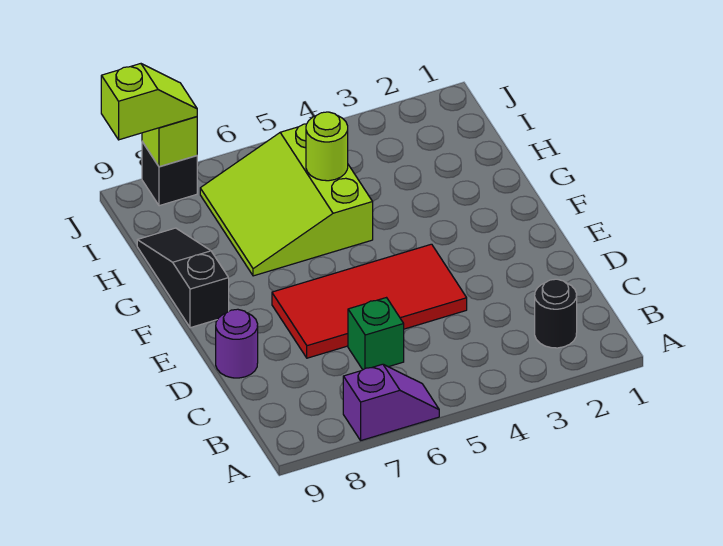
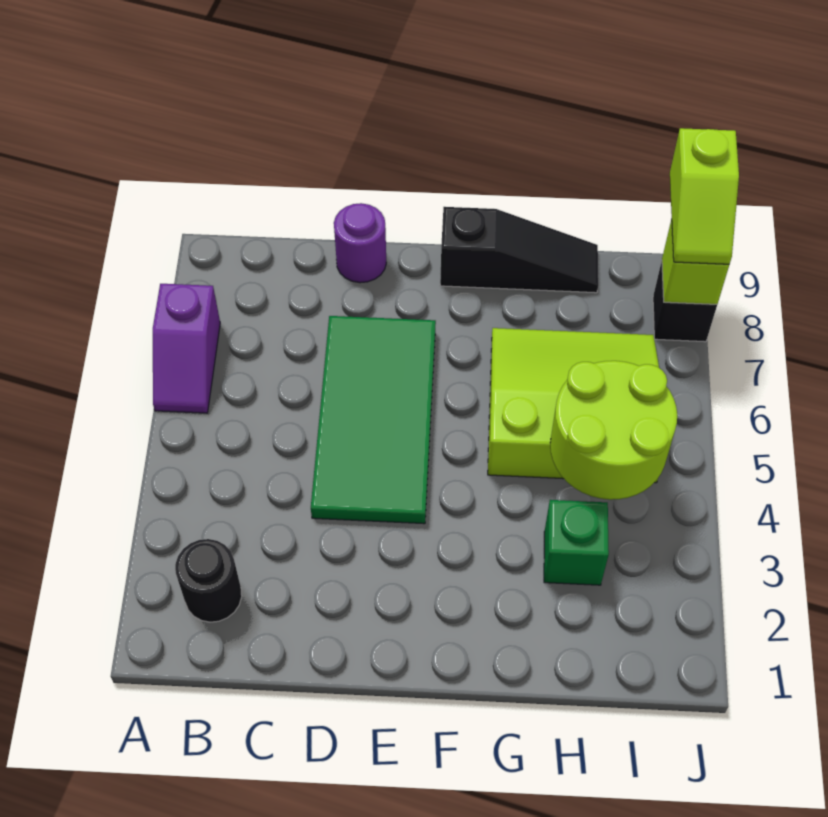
green brick C6 level 1 -> green brick H3 level 1
red tile D4:E7 level 1 -> green tile D4:E7 level 1
lime round brick H5 level 2 -> lime round brick H4:I5 level 2

